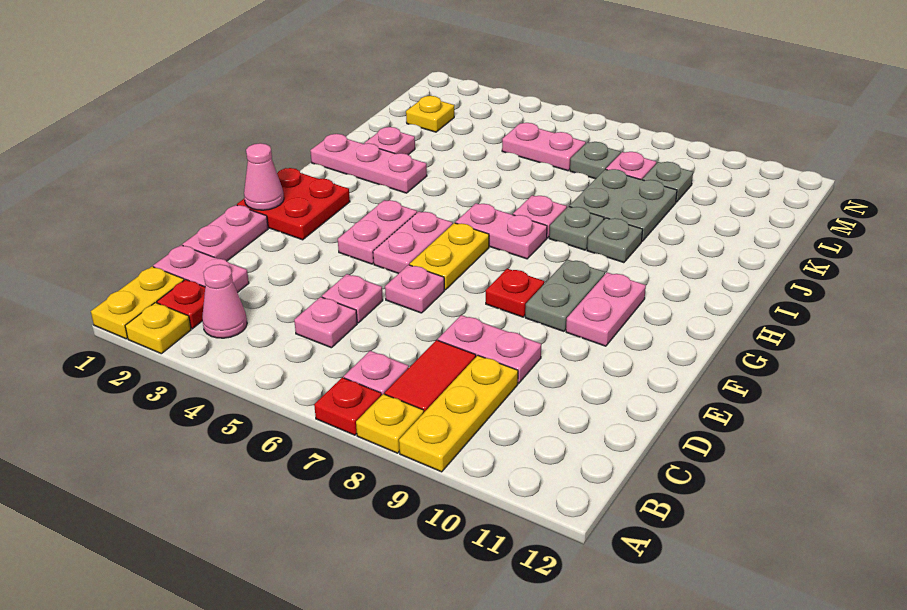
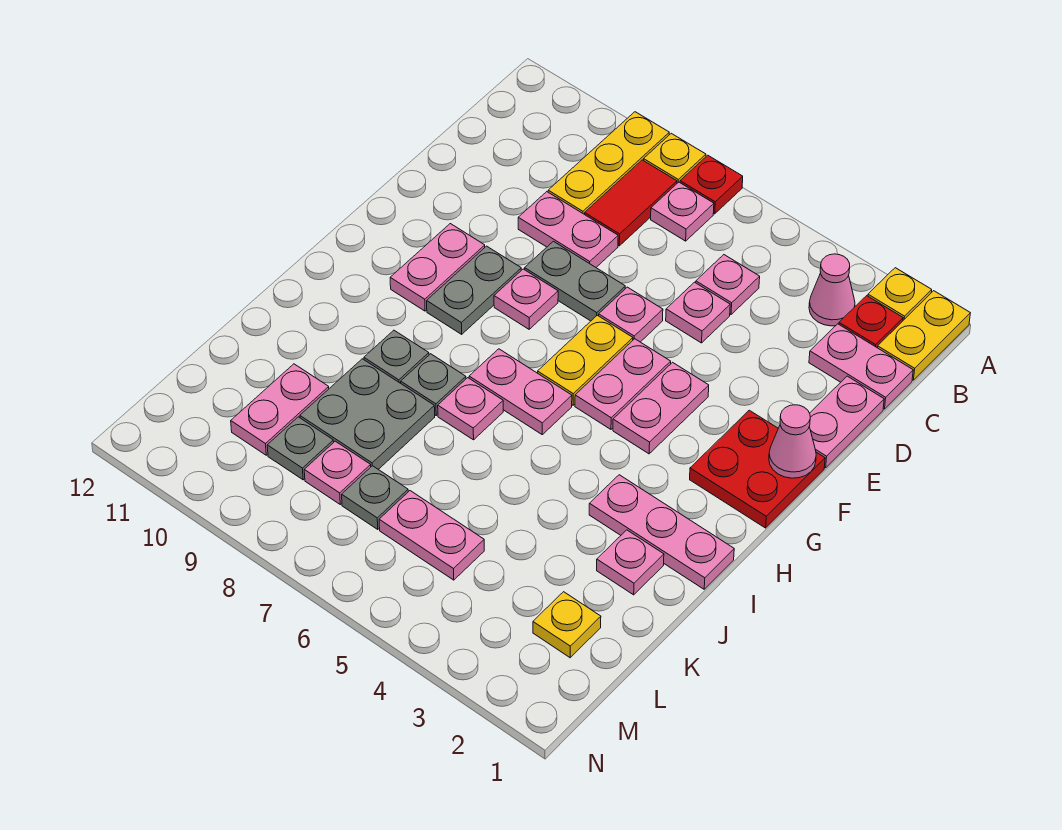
none -> grey plate E7:E8 level 1
red plate F8 level 1 -> pink plate F8 level 1
none -> pink plate K10:L10 level 1

